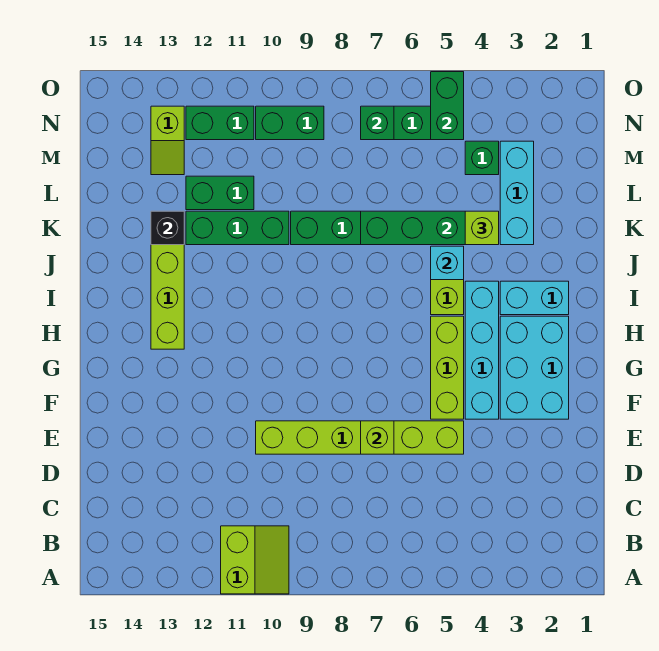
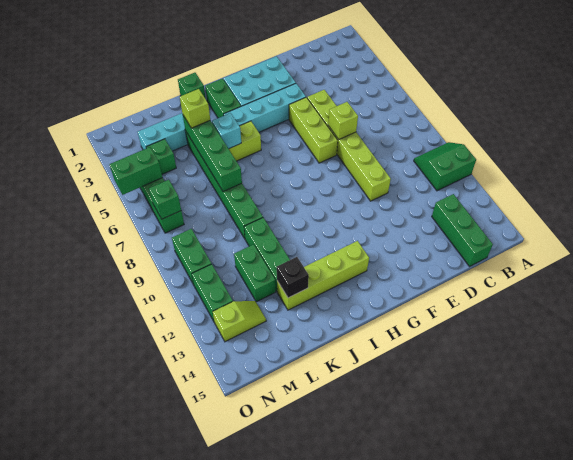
lime slope A10:B11 level 1 top 11 -> green slope A10:B11 level 1 top 11
none -> green brick C13:C15 level 1
lime brick F5:H5 level 1 -> lime brick F5:F7 level 1
cyan brick I2:I3 level 1 -> green brick I2:I3 level 1
none -> green brick J1 level 1

